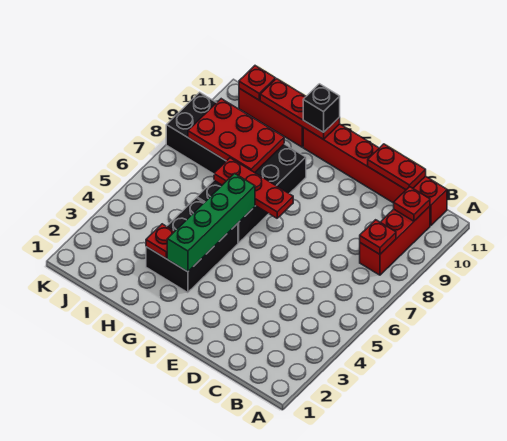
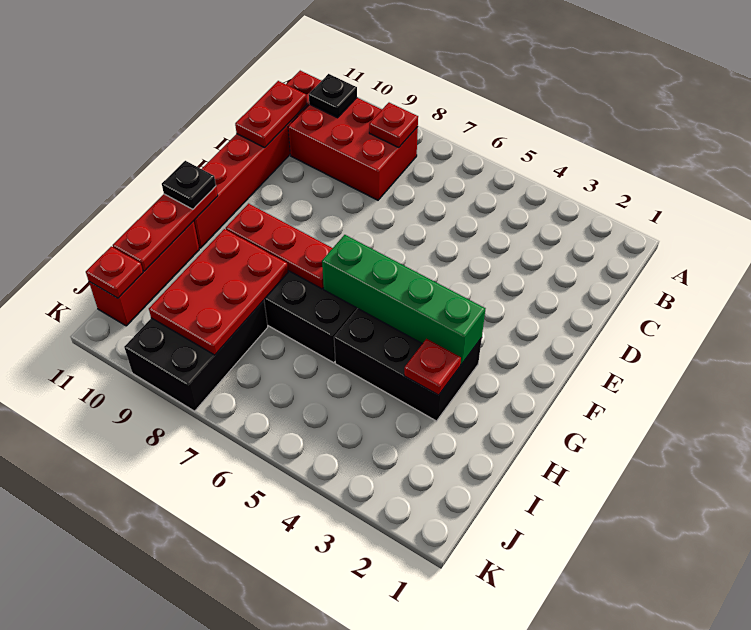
red brick B8:B10 level 1 -> red brick B8:C10 level 1
red plate B10 level 2 -> black plate B10 level 2
red plate F7:H7 level 2 -> red plate G7:G9 level 2
black brick G11 level 3 -> black plate G11 level 3

